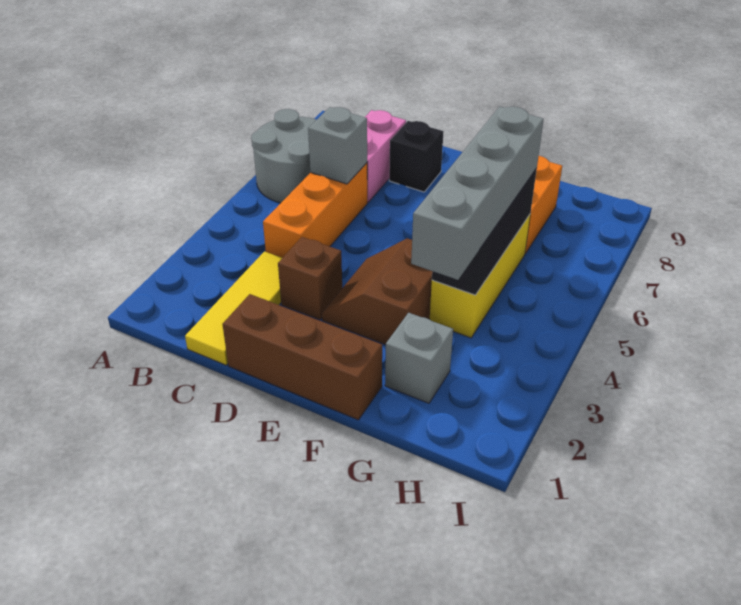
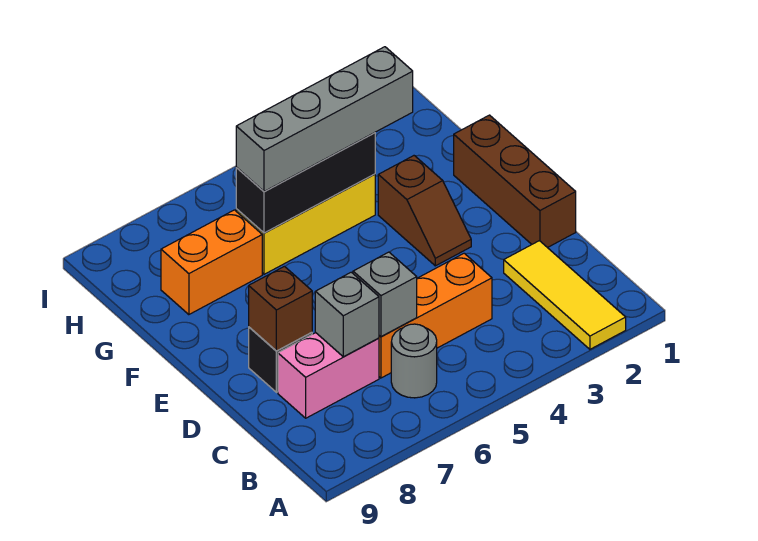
grey round brick A6:B7 level 1 -> grey round brick B6 level 1
yellow tile C1:C3 level 1 -> yellow tile A2:C2 level 1
brown brick D3 level 1 -> brown brick D8 level 2
brown slope E3:F4 level 1 top F -> brown slope E3:F3 level 1 top F
grey brick G2 level 1 -> grey brick C7 level 2

